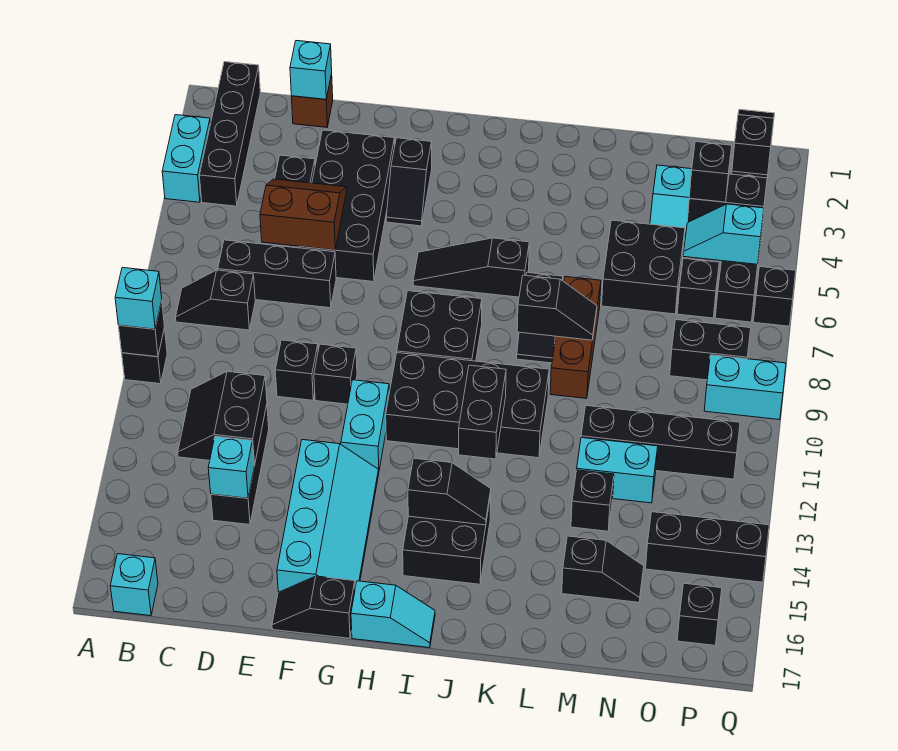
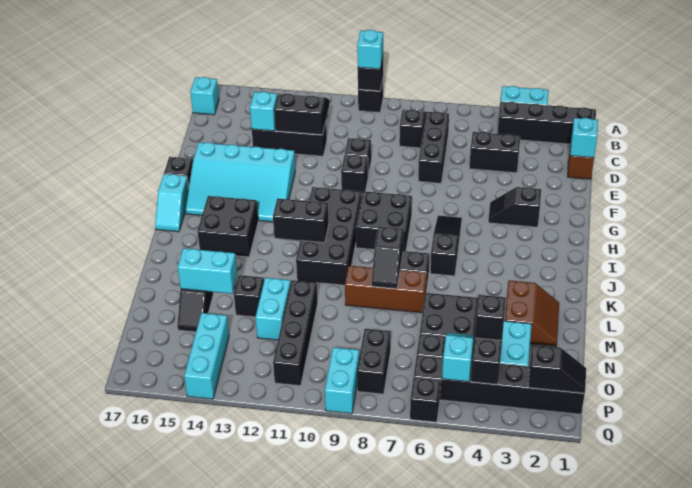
brown slope D5:E6 level 2 top 6 -> brown slope L2:M3 level 1 top 3
black brick E3:F6 level 1 -> none
cyan slope F13:G16 level 1 top F -> cyan slope F13:H16 level 1 top F
cyan brick G11:G12 level 1 -> cyan brick M14:M15 level 2
black slope I14:J14 level 2 top I -> none
black brick O14:Q14 level 1 -> cyan brick O14:Q14 level 1
black brick P16 level 1 -> none

